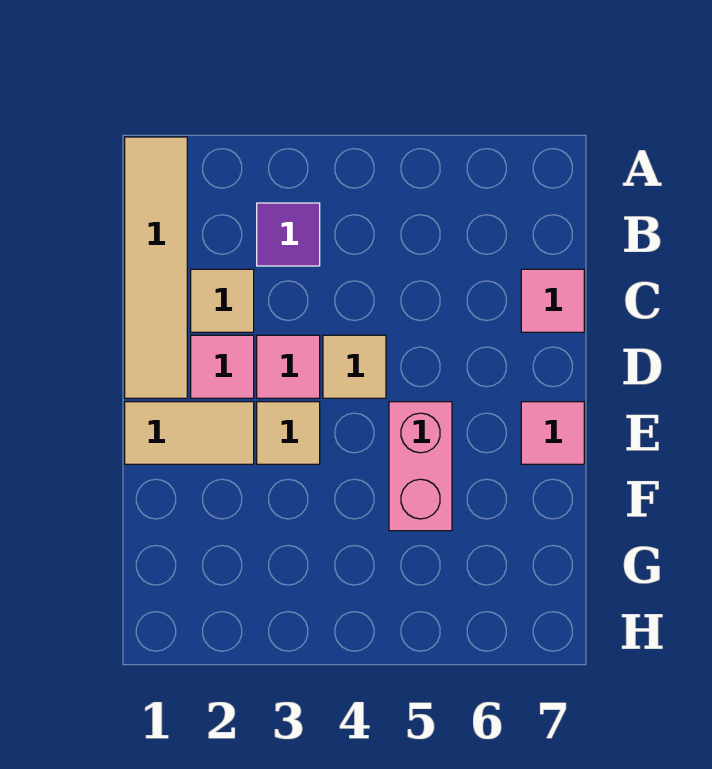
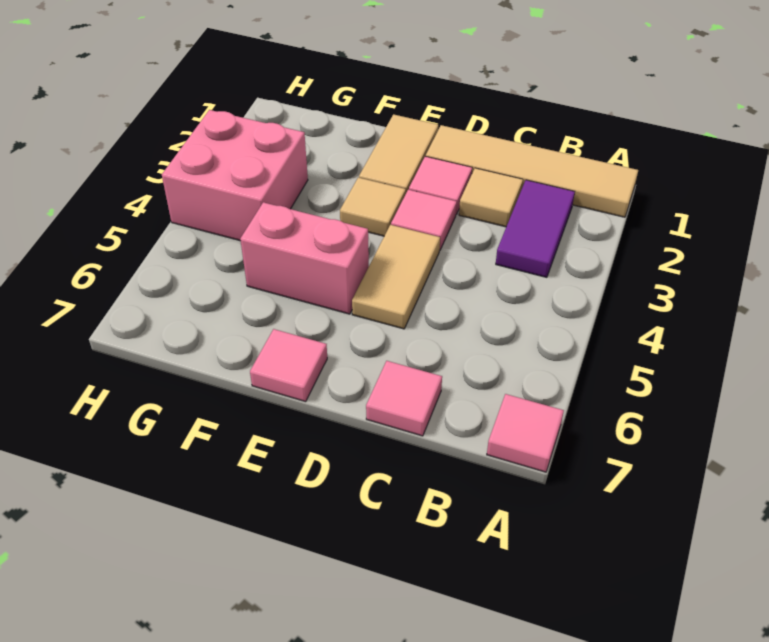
none -> pink tile A7 level 1
purple tile B3 level 1 -> purple tile B2:B3 level 1
tan tile D4 level 1 -> tan tile D4:D5 level 1
none -> pink brick G3:H4 level 1

